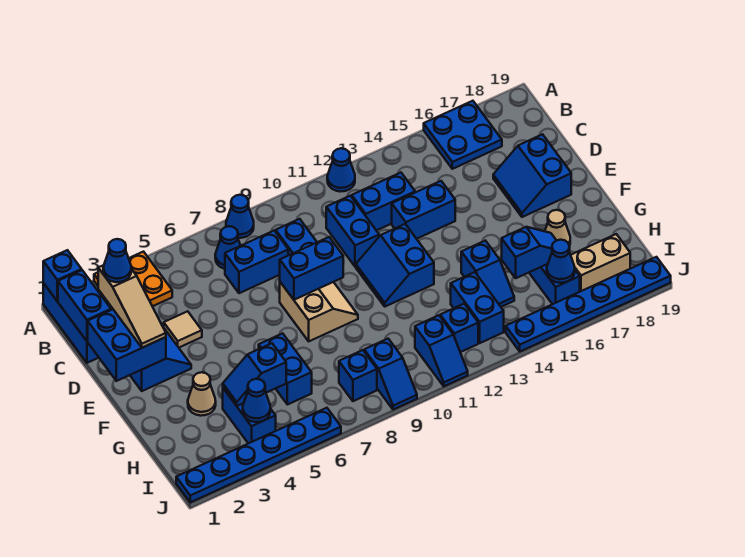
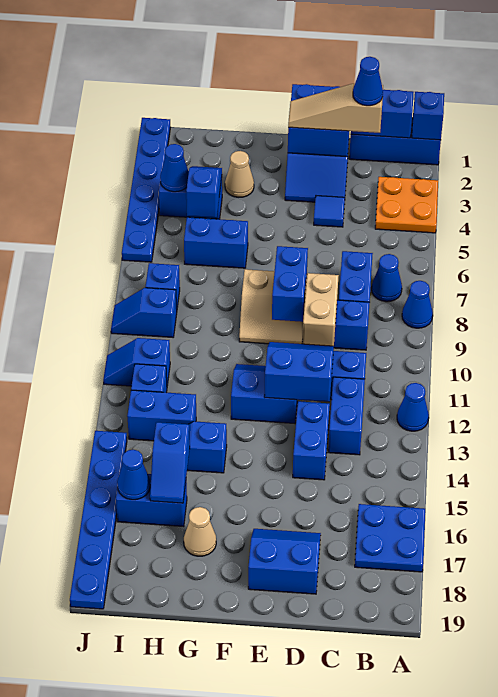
tan tile D4 level 1 -> blue tile D4 level 1
none -> blue slope D11:E12 level 2 top 12
tan brick I17:I18 level 1 -> tan brick D9:D10 level 2

